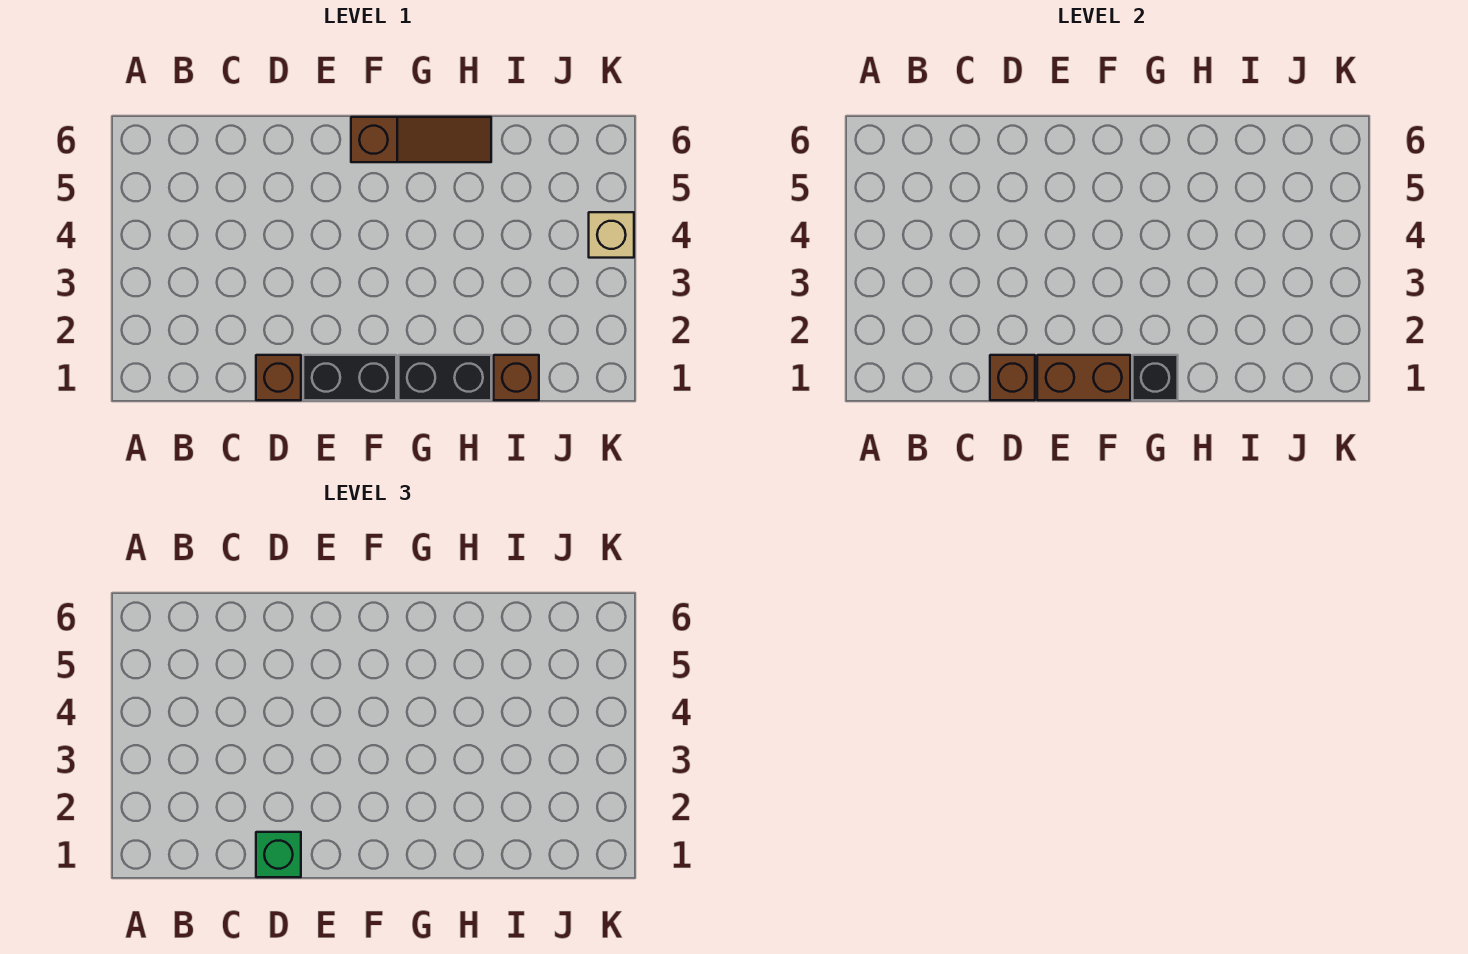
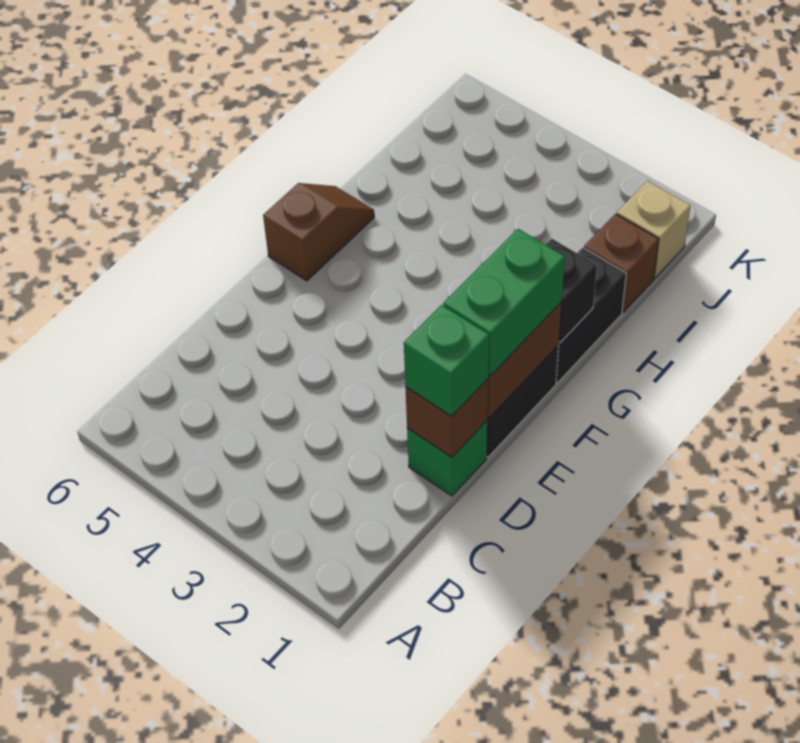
brown brick D1 level 1 -> green brick D1 level 1
none -> green brick E1:F1 level 3
brown slope F6:H6 level 1 top F -> brown slope F6:G6 level 1 top F
tan brick K4 level 1 -> tan brick J1 level 1

